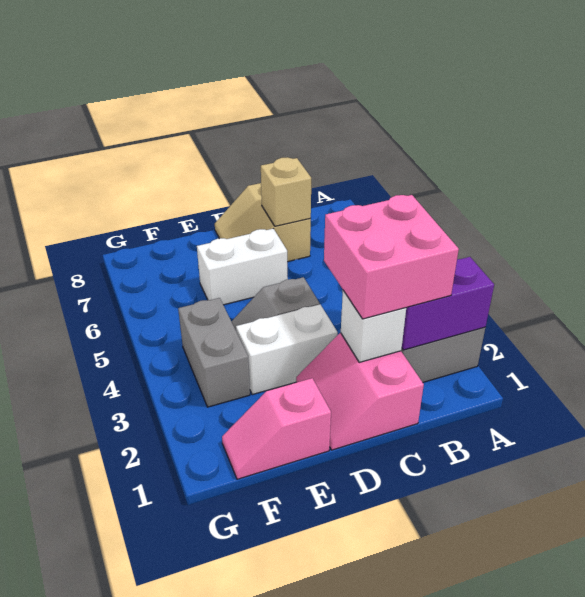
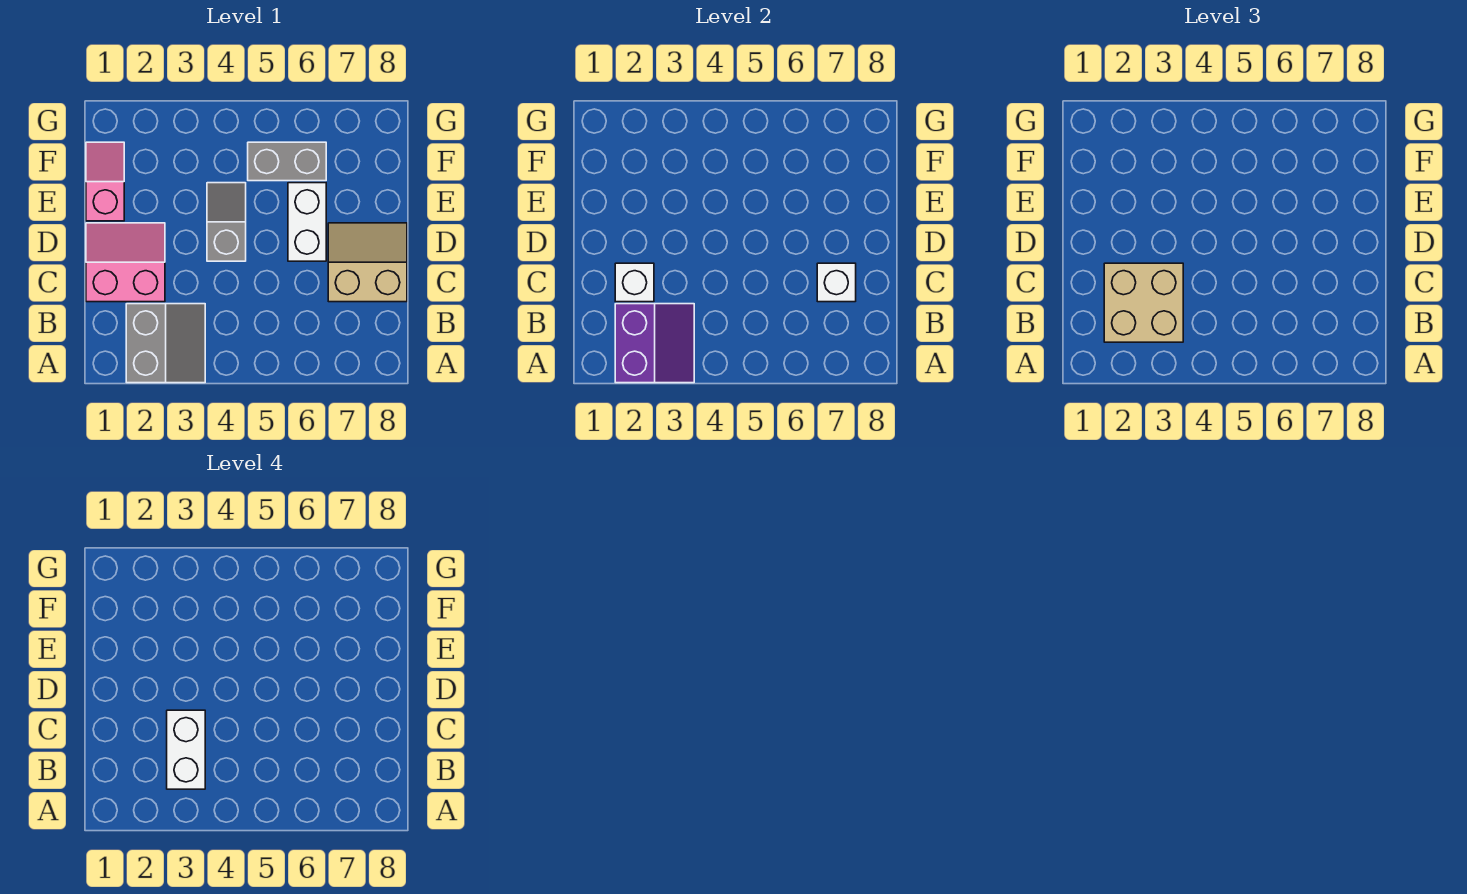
pink brick B2:C3 level 3 -> tan brick B2:C3 level 3
tan brick C7 level 2 -> white brick C7 level 2
white brick D3:E3 level 1 -> white brick B3:C3 level 4
grey brick F3:F4 level 1 -> grey brick F5:F6 level 1

